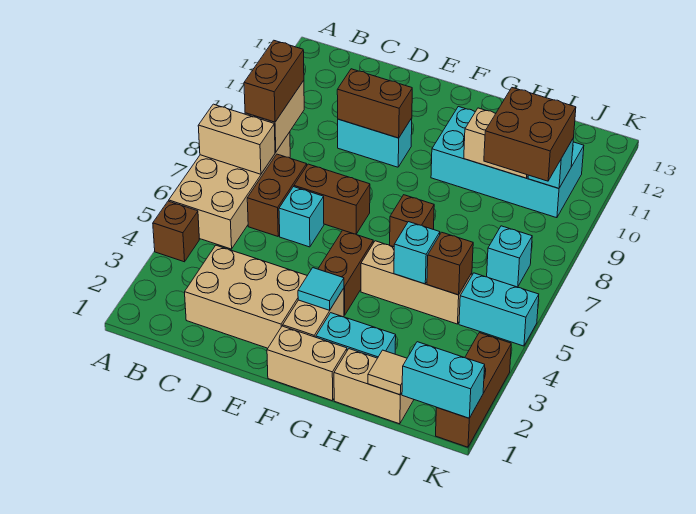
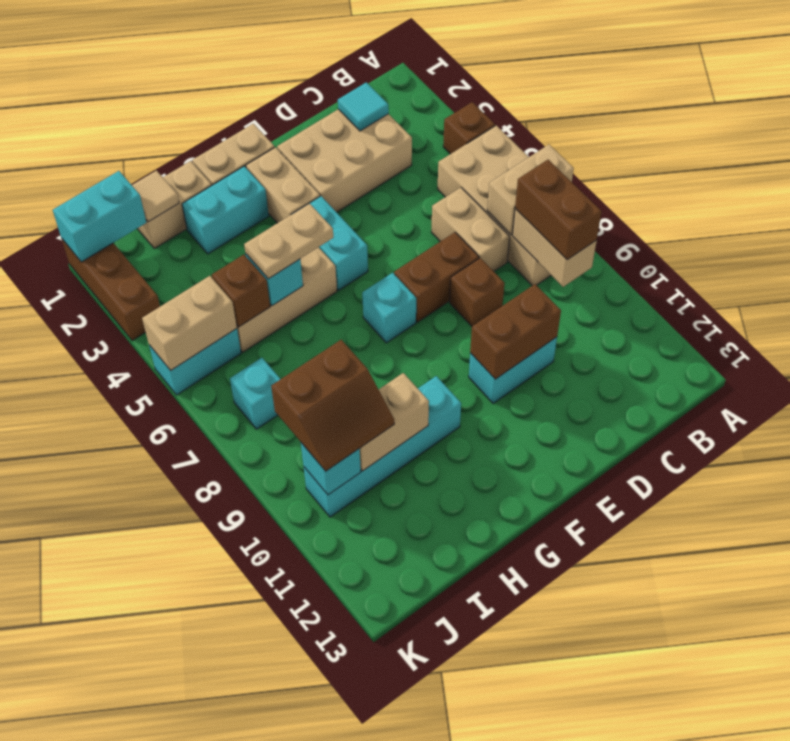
brown brick C6:C7 level 1 -> tan brick C6:C7 level 1
cyan brick D6 level 1 -> cyan brick F7 level 1
cyan tile F3 level 2 -> cyan tile C2 level 2
brown brick F4:F5 level 1 -> cyan brick F4:F5 level 1
none -> tan plate G5:H5 level 3
brown brick G7 level 1 -> brown brick D8 level 1
cyan brick G10:J11 level 1 -> cyan brick G10:J10 level 1
brown brick I9:J10 level 3 -> brown slope I9:J10 level 3 top 9
none -> tan brick J5:K5 level 2

